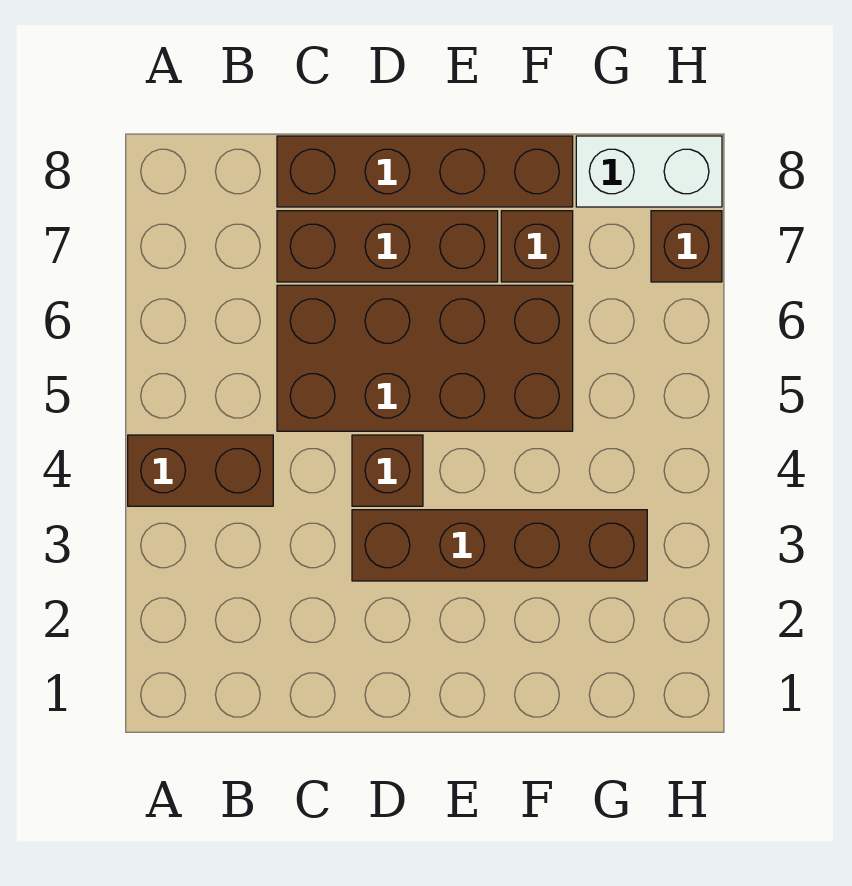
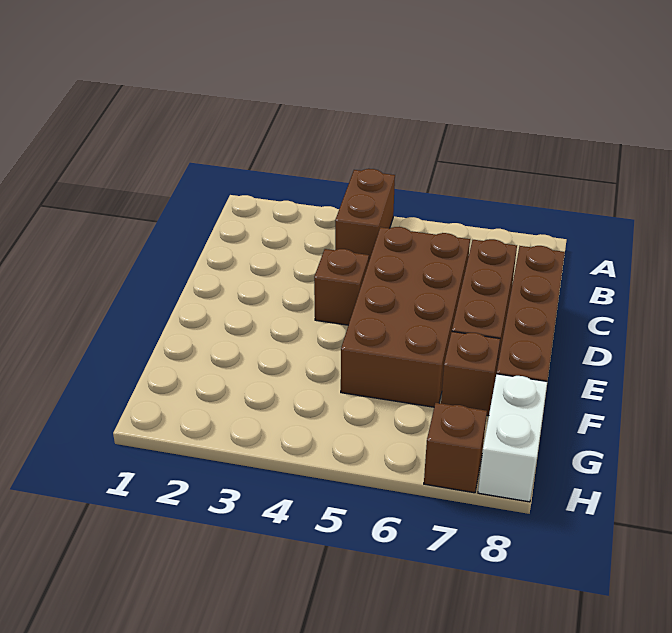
brown brick D3:G3 level 1 -> none

